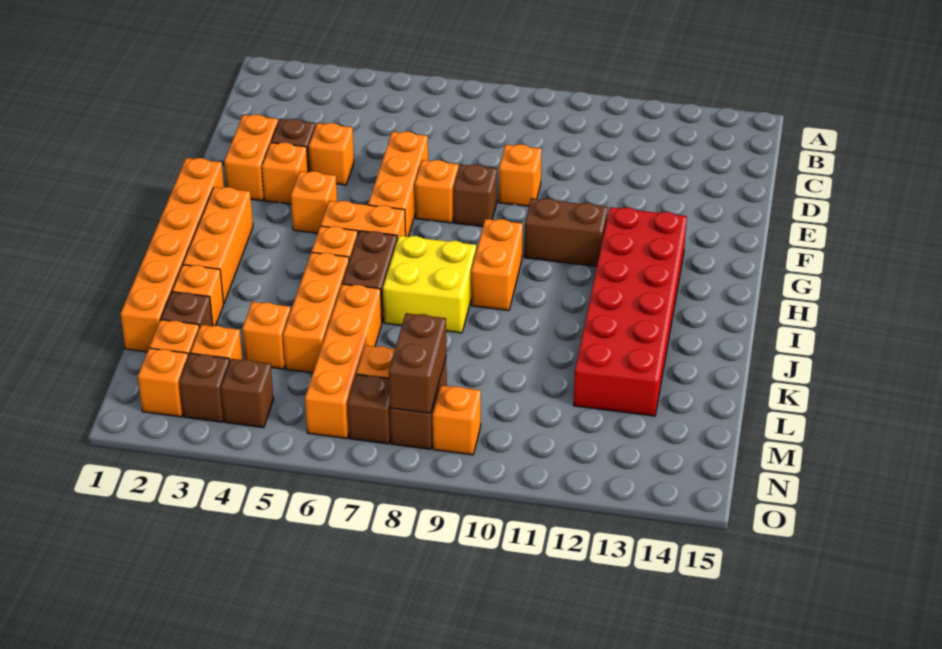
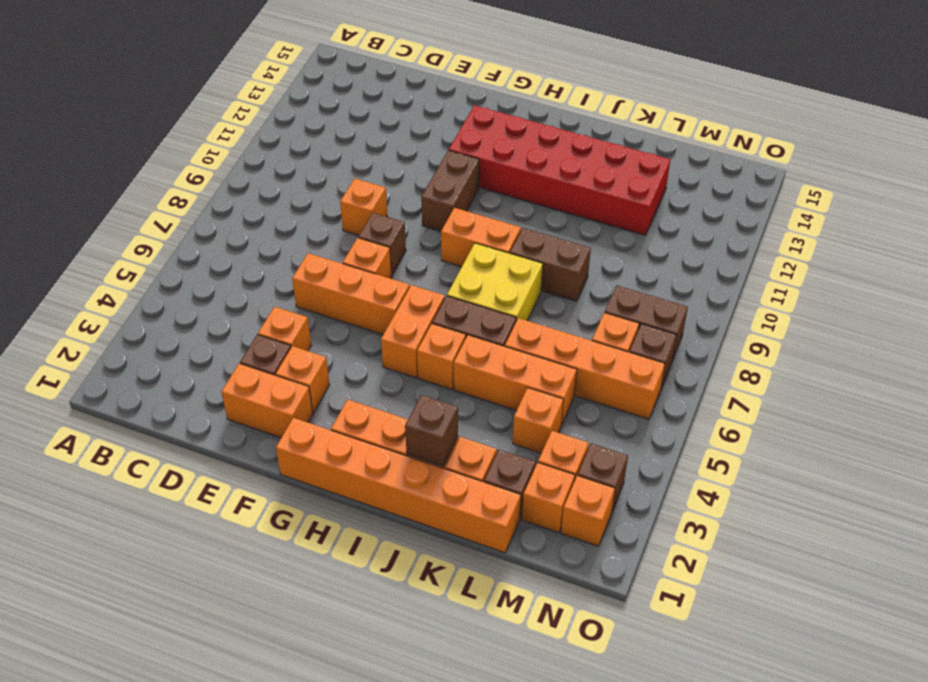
orange brick G4 level 1 -> none
brown brick M8:N8 level 2 -> brown brick J9:K9 level 1
brown brick N4 level 1 -> brown brick J2 level 2
orange brick N9 level 1 -> none

